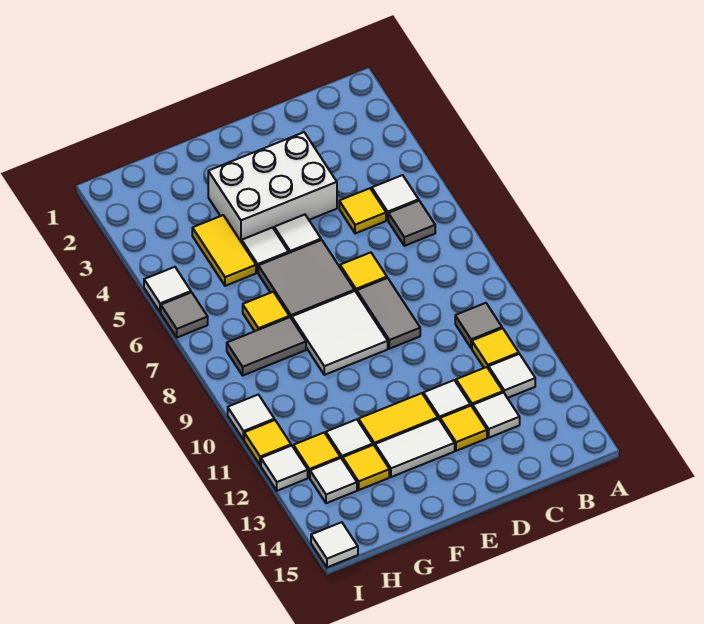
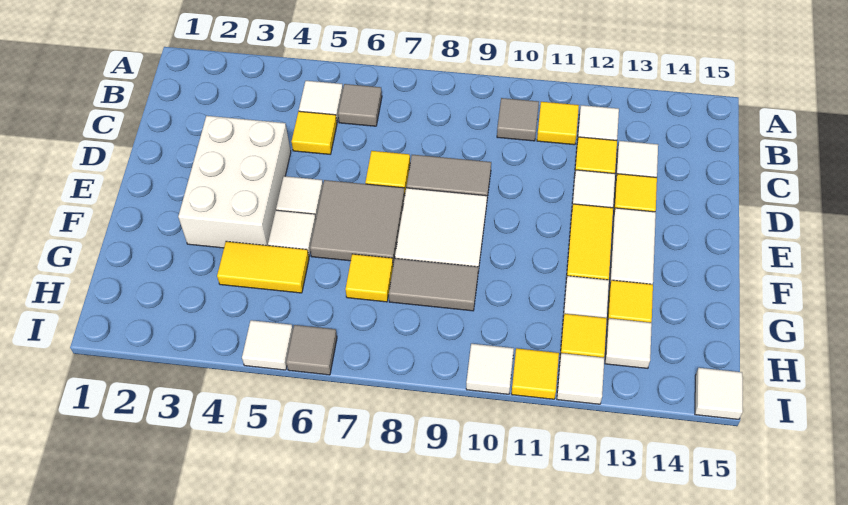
grey tile G8:H8 level 1 -> grey tile G8:G9 level 1

